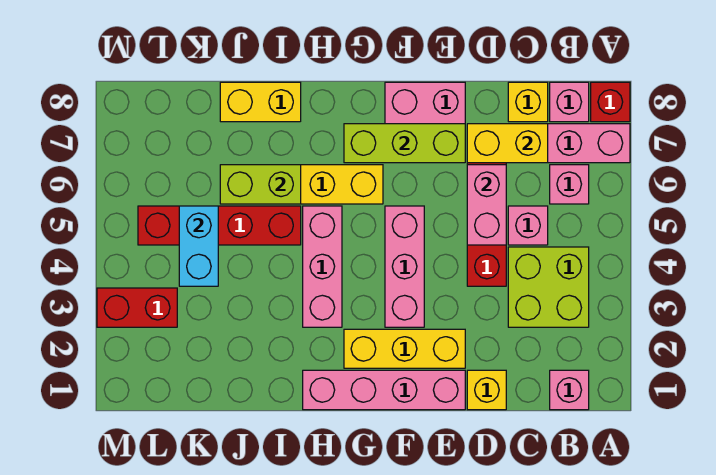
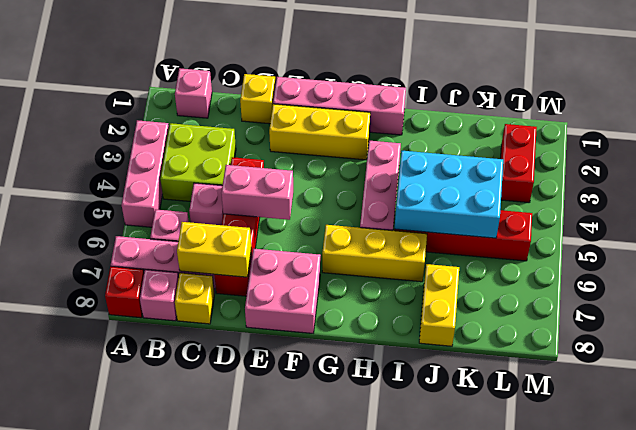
pink brick D5:D6 level 2 -> pink brick D5:E5 level 2
lime brick E7:G7 level 2 -> none
pink brick F3:F5 level 1 -> pink brick A3:A5 level 1
lime brick I6:J6 level 2 -> none
yellow brick I8:J8 level 1 -> yellow brick J7:J8 level 1
cyan brick K4:K5 level 2 -> cyan brick I4:K5 level 2
red brick L3:M3 level 1 -> red brick L2:L3 level 1

